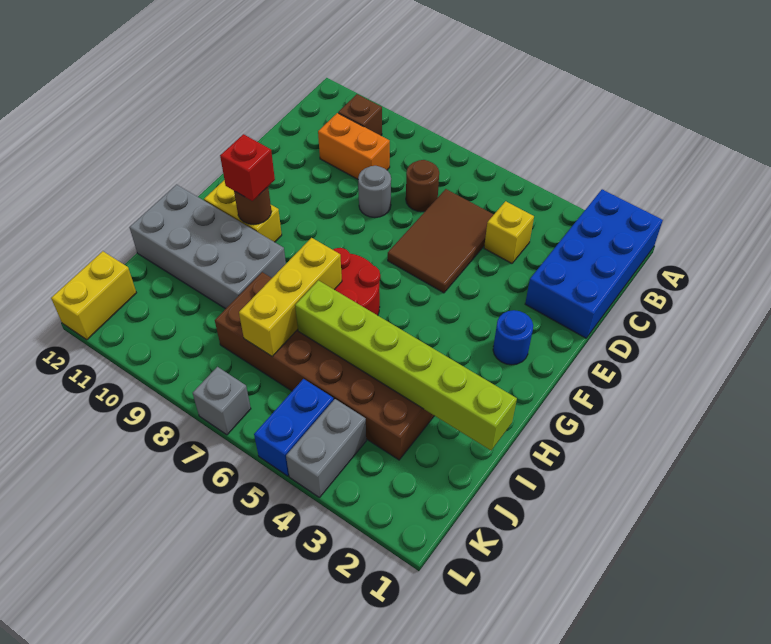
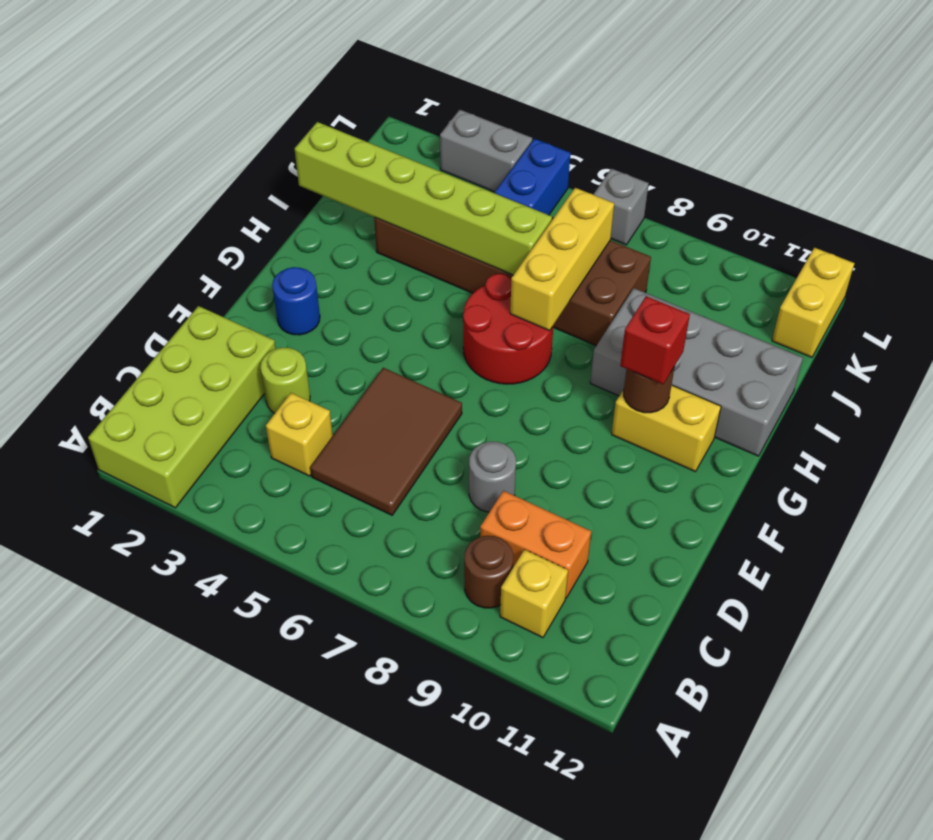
blue brick A1:D2 level 1 -> lime brick A1:D2 level 1
brown brick B10 level 1 -> yellow brick B10 level 1
brown round brick C7 level 1 -> brown round brick B9 level 1
none -> lime round brick D3 level 1
grey brick K4:L4 level 1 -> grey brick L3:L4 level 1

